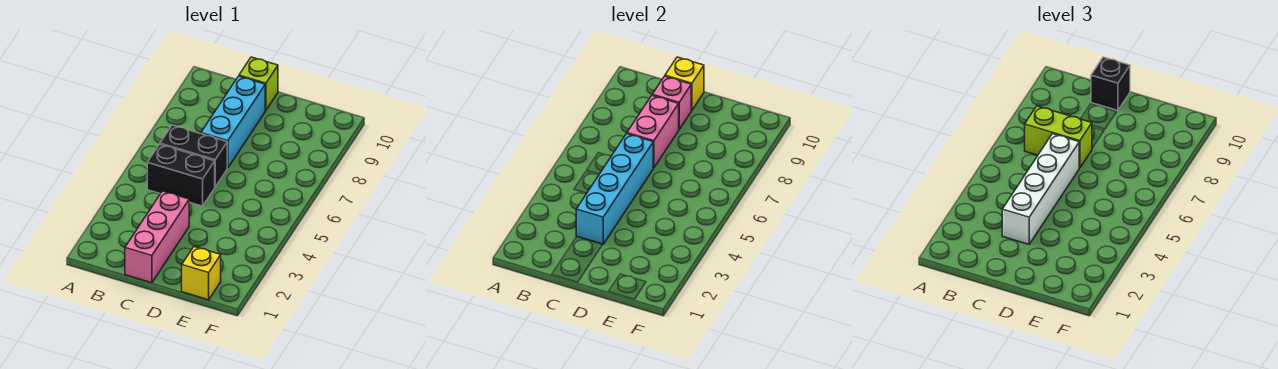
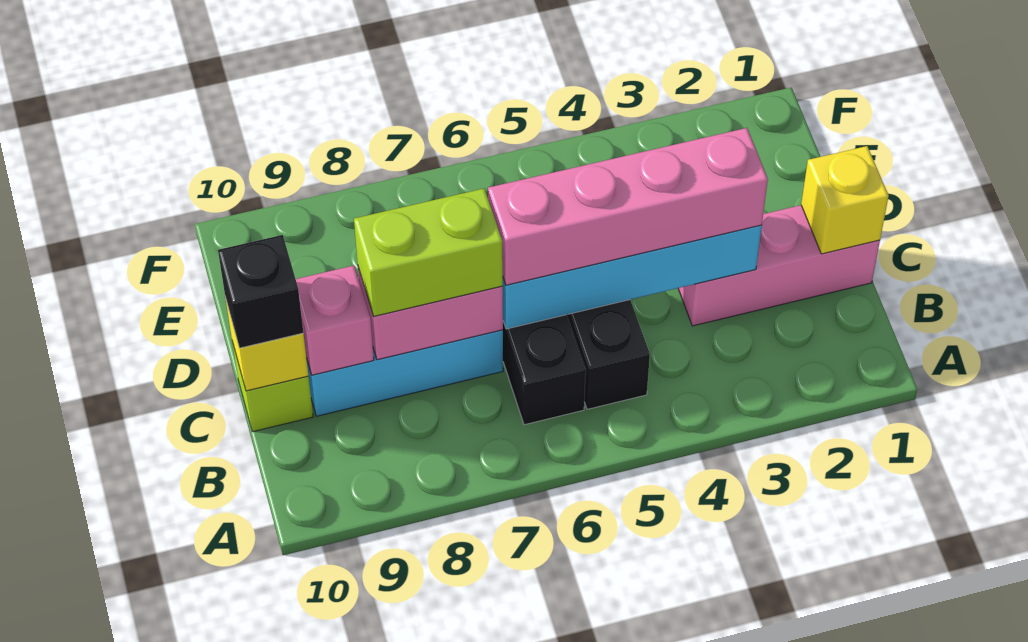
lime brick B7:C7 level 3 -> lime brick C7:C8 level 3
white brick C3:C6 level 3 -> pink brick C3:C6 level 3
yellow brick E1 level 1 -> yellow brick C1 level 2

